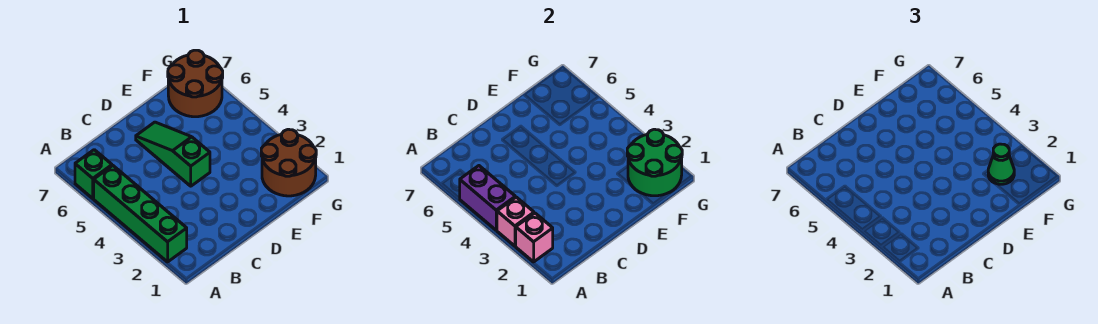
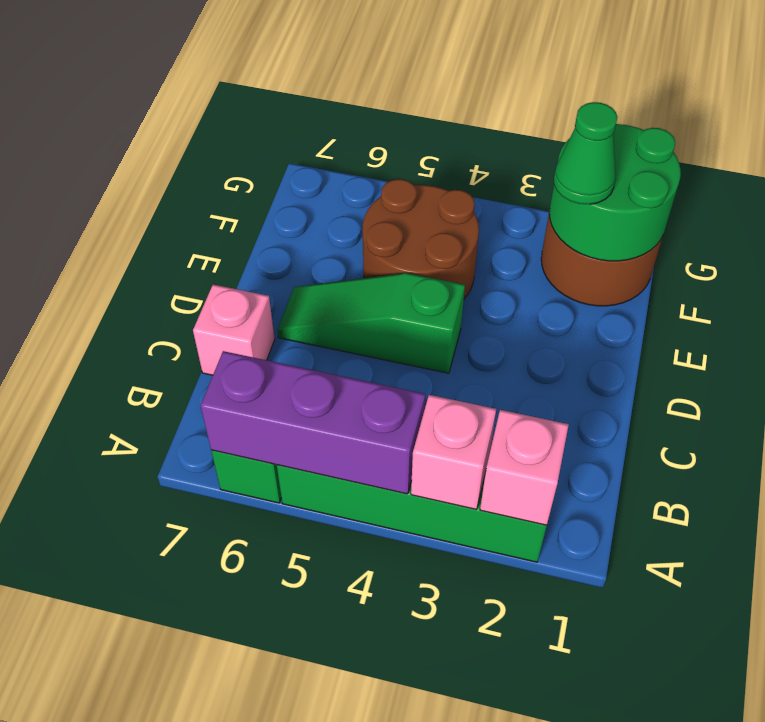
purple brick A4:A5 level 2 -> purple brick A4:A6 level 2
none -> pink brick C7 level 1
brown round brick F6:G7 level 1 -> brown round brick E4:F5 level 1

